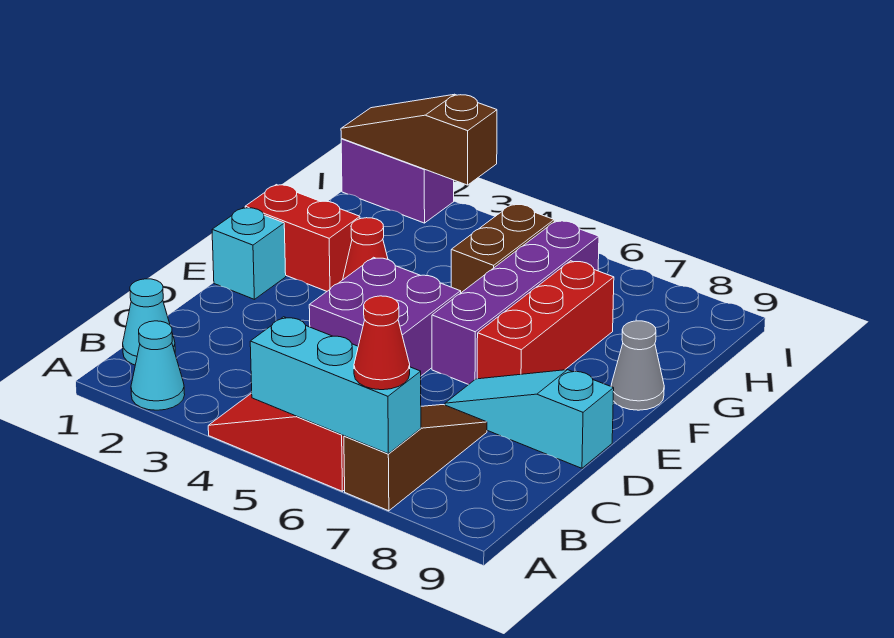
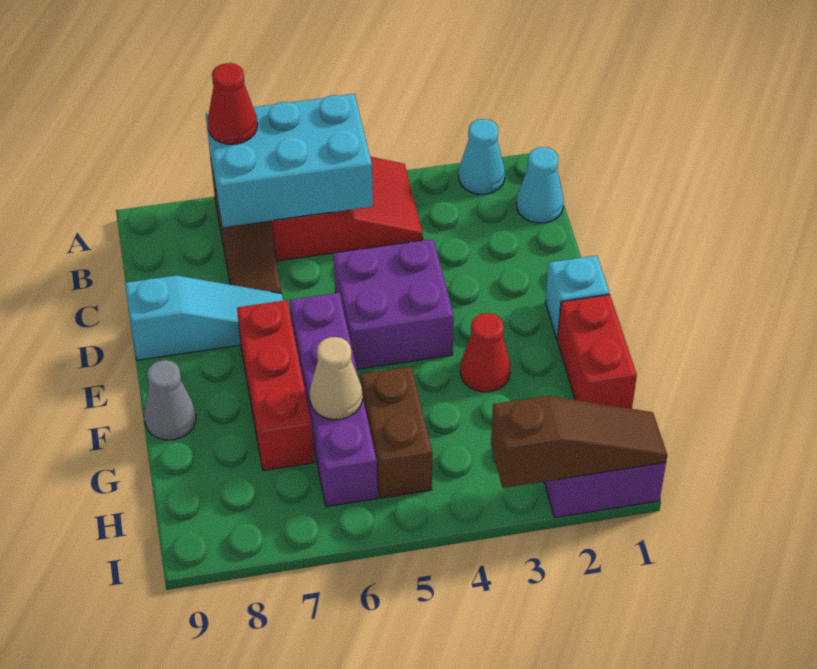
cyan brick A5:A7 level 2 -> cyan brick A5:B7 level 2
red brick F1:F2 level 1 -> red brick F1:G1 level 1
none -> tan cone G6 level 2

